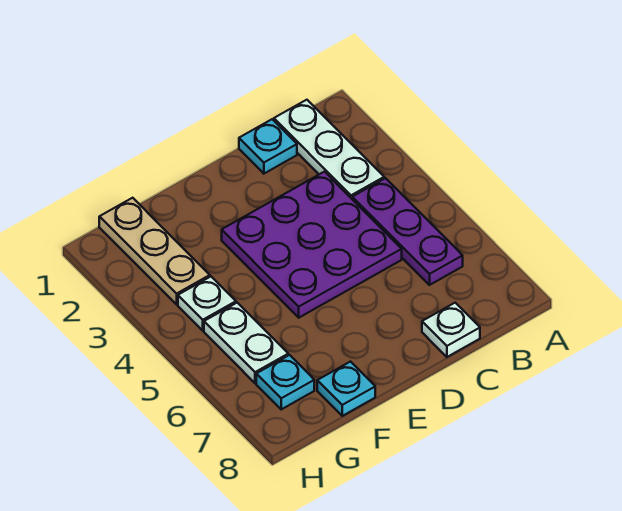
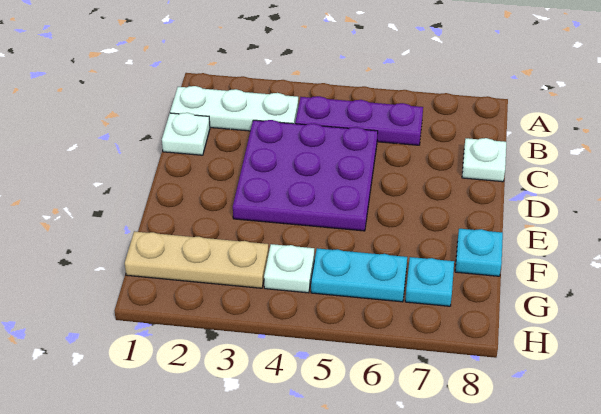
cyan plate C1 level 1 -> white plate C1 level 1
white plate G5:G6 level 1 -> cyan plate G5:G6 level 1

